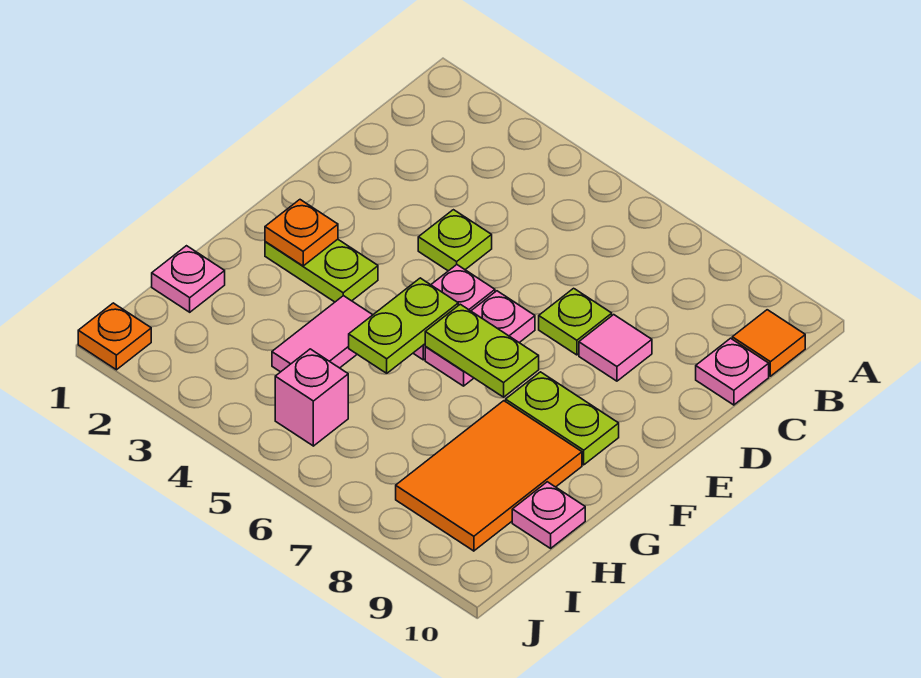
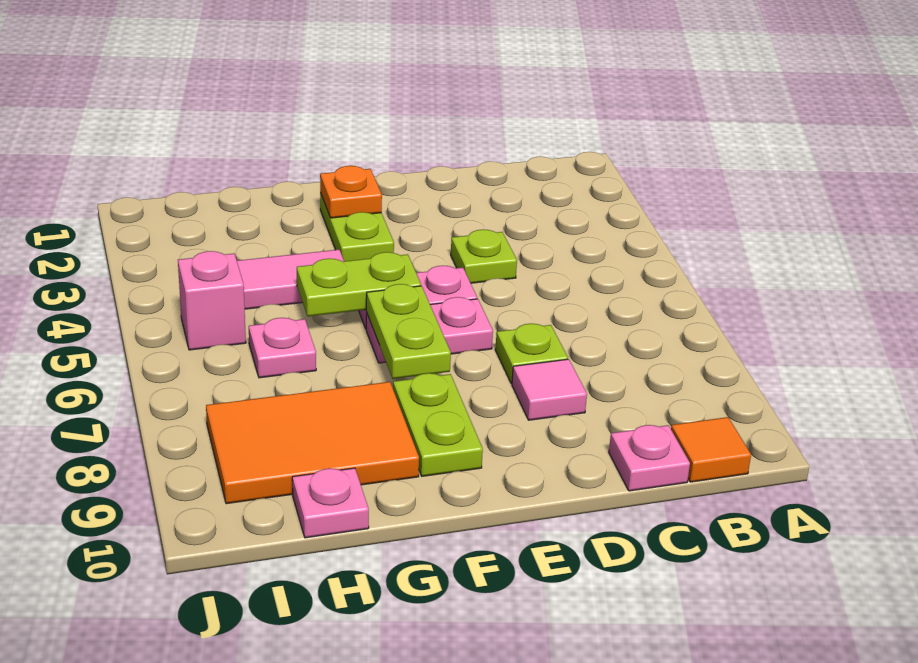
pink plate H1 level 1 -> pink plate H6 level 1
orange plate J1 level 1 -> none

